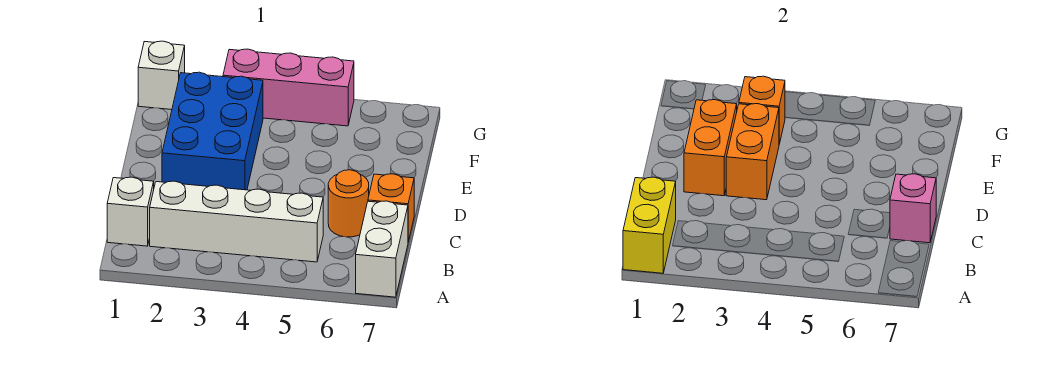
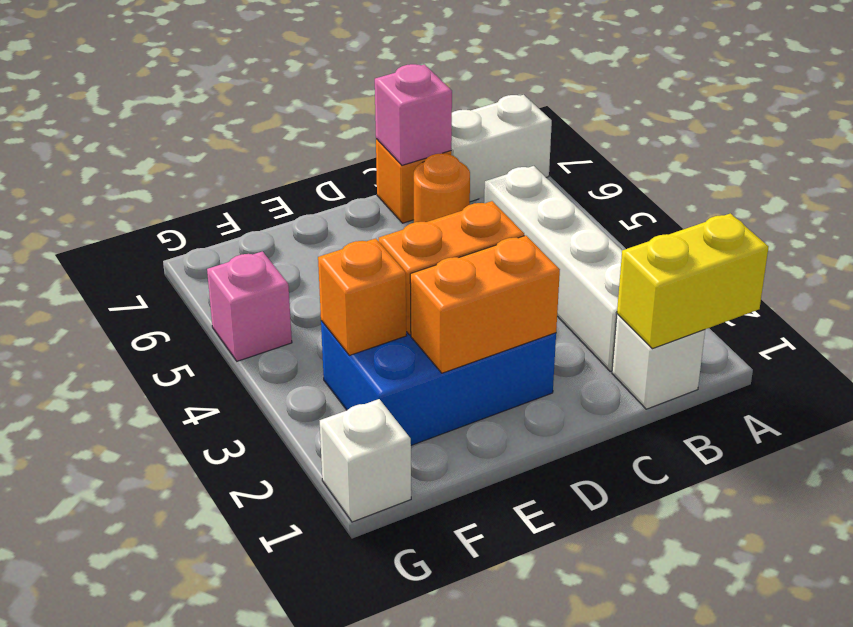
pink brick G3:G5 level 1 -> pink brick G5 level 1

